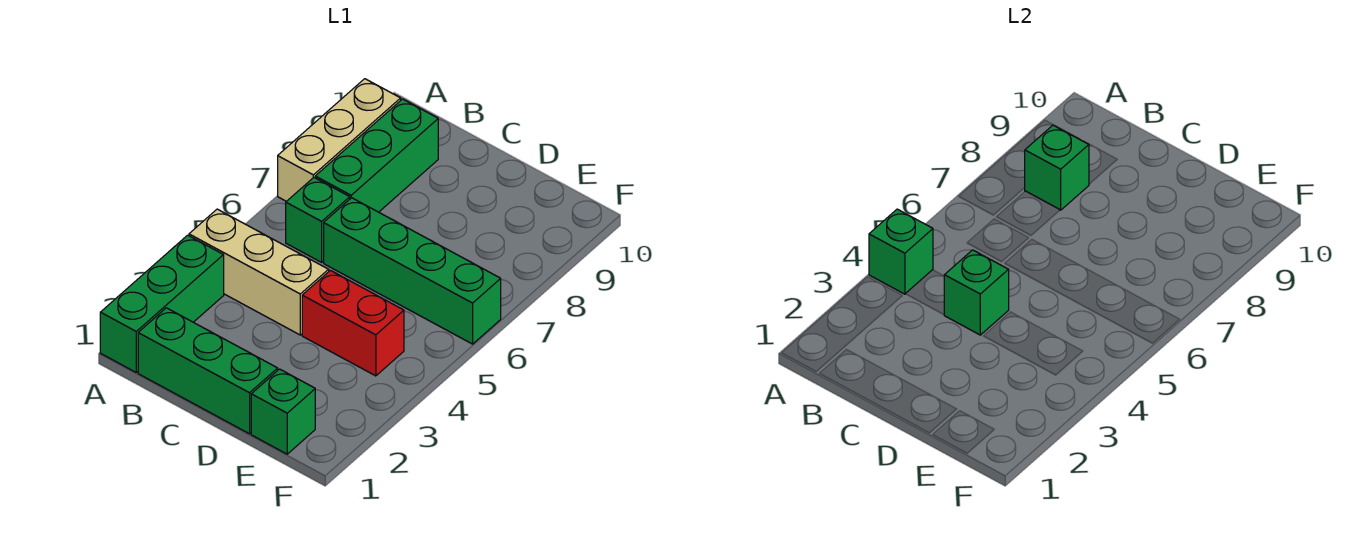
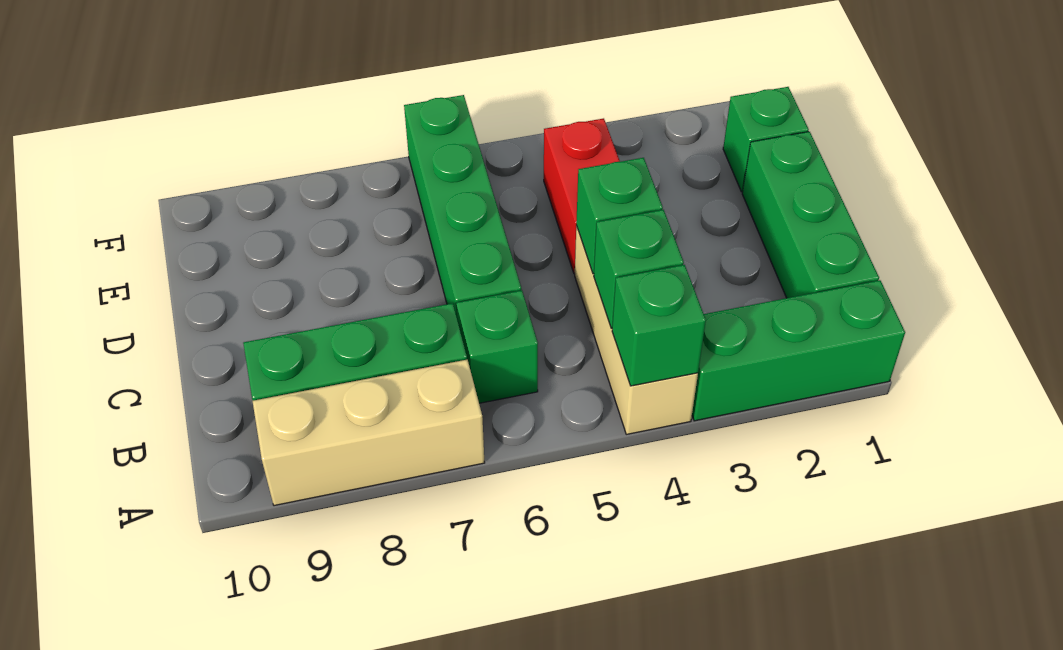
green brick B8 level 2 -> green brick B4 level 2

